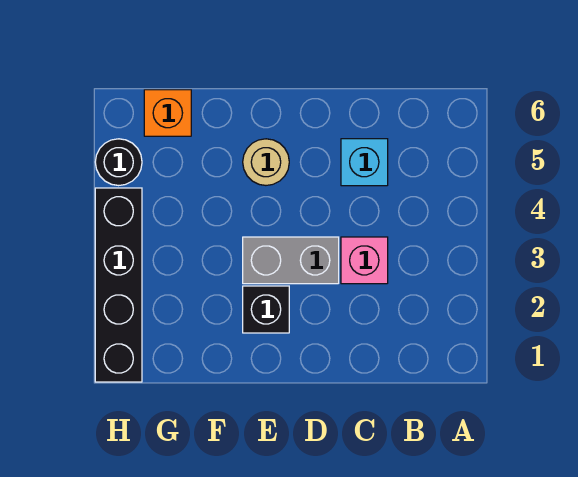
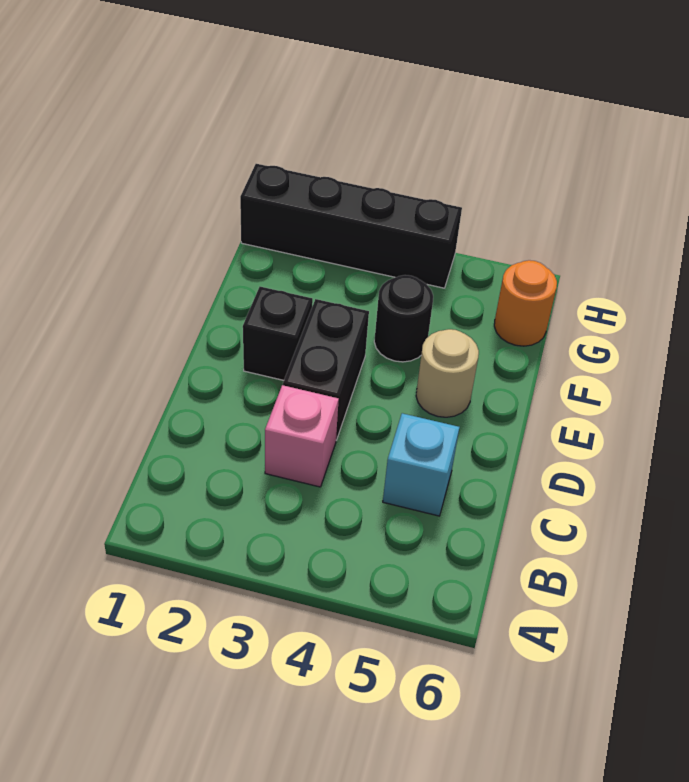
grey brick D3:E3 level 1 -> black brick D3:E3 level 1
orange brick G6 level 1 -> orange round brick G6 level 1
black round brick H5 level 1 -> black round brick F4 level 1

